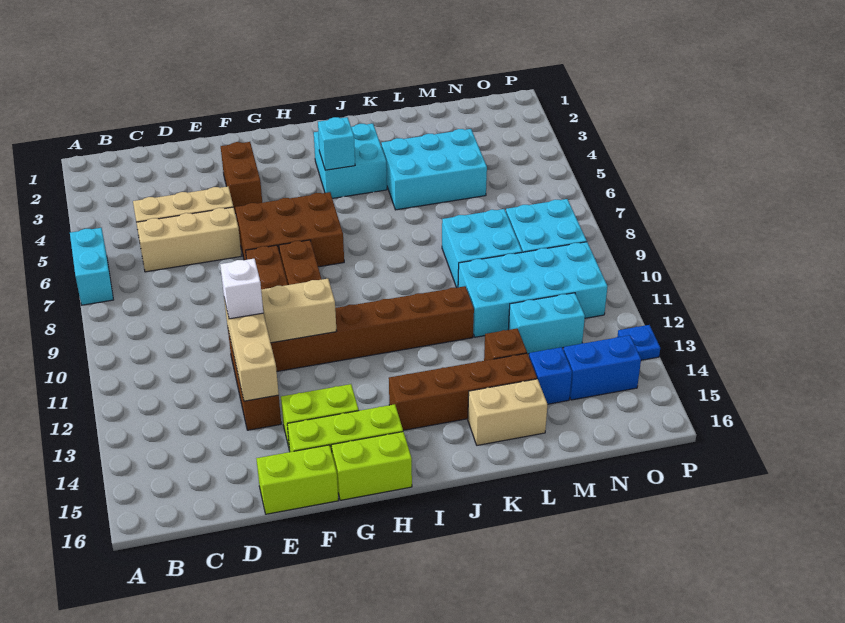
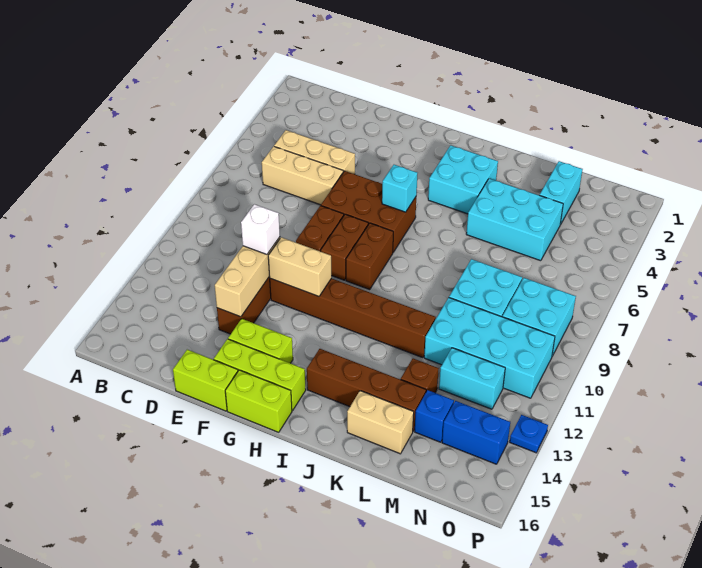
cyan brick A6:A7 level 1 -> cyan brick M2:M3 level 1
brown brick F3:F4 level 1 -> brown brick H8:H9 level 1
cyan brick I4 level 2 -> cyan brick H6 level 2

